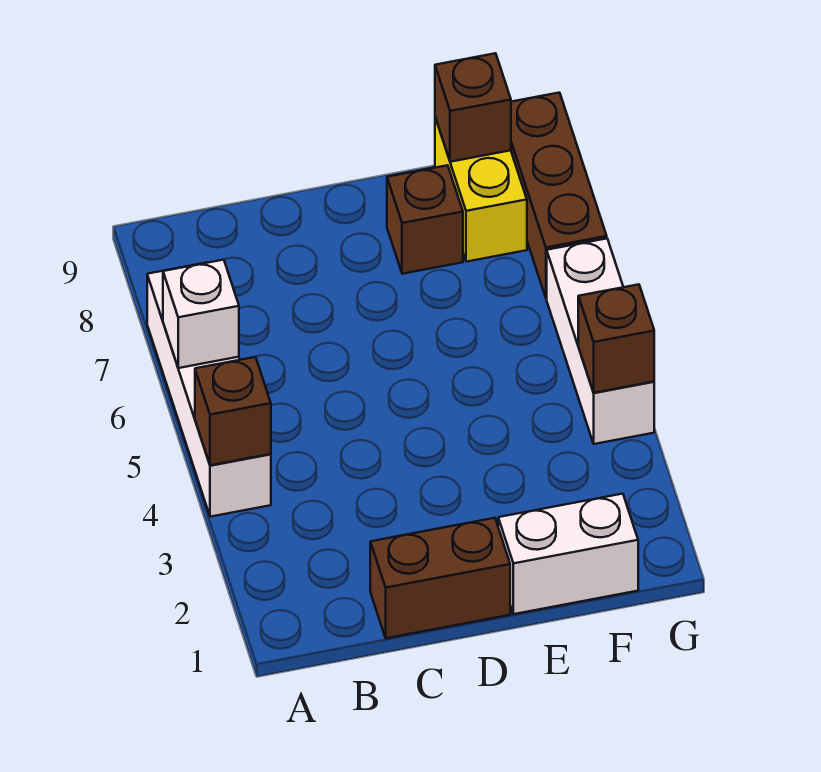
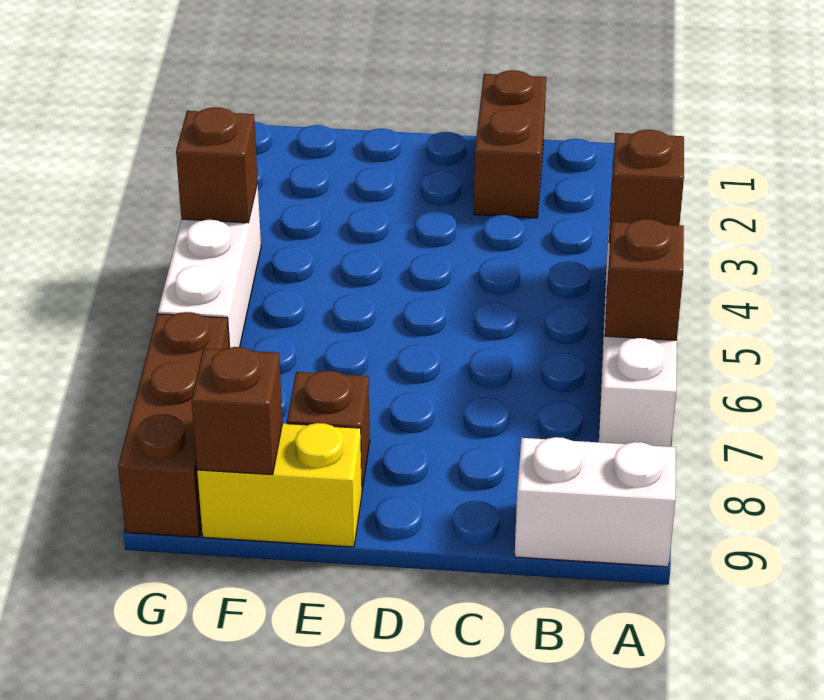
white brick A6 level 2 -> brown brick A6 level 2
brown brick C1:D1 level 1 -> brown brick C1:C2 level 1
white brick E1:F1 level 1 -> white brick A9:B9 level 1
yellow brick F8:F9 level 1 -> yellow brick E9:F9 level 1

